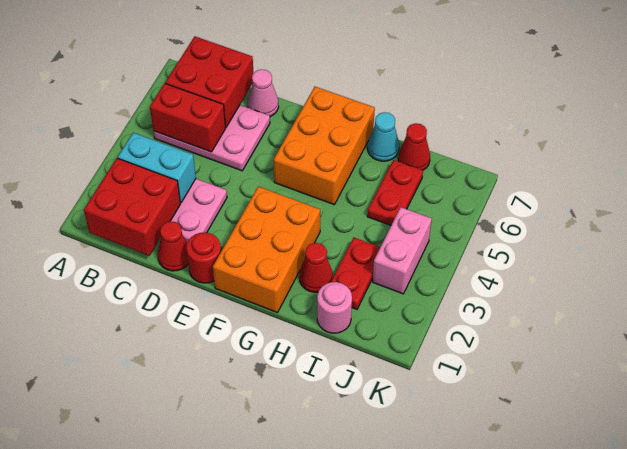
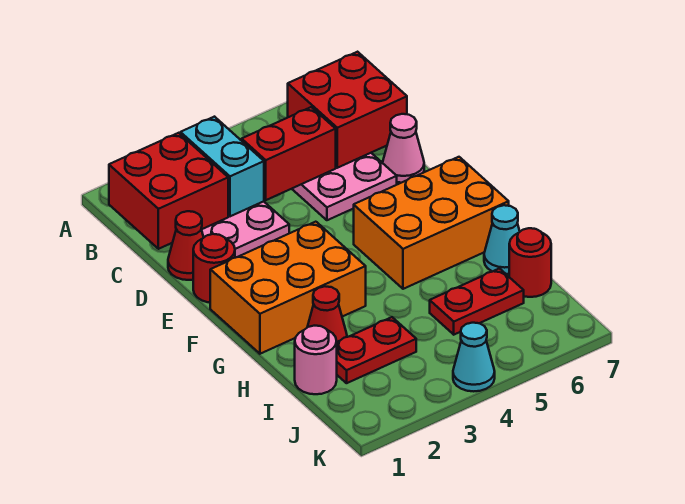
red brick B5:C5 level 2 -> red brick C4:C5 level 2
red cone I7 level 1 -> red round brick I7 level 1
pink brick J3:J4 level 1 -> none
none -> cyan cone K4 level 1

